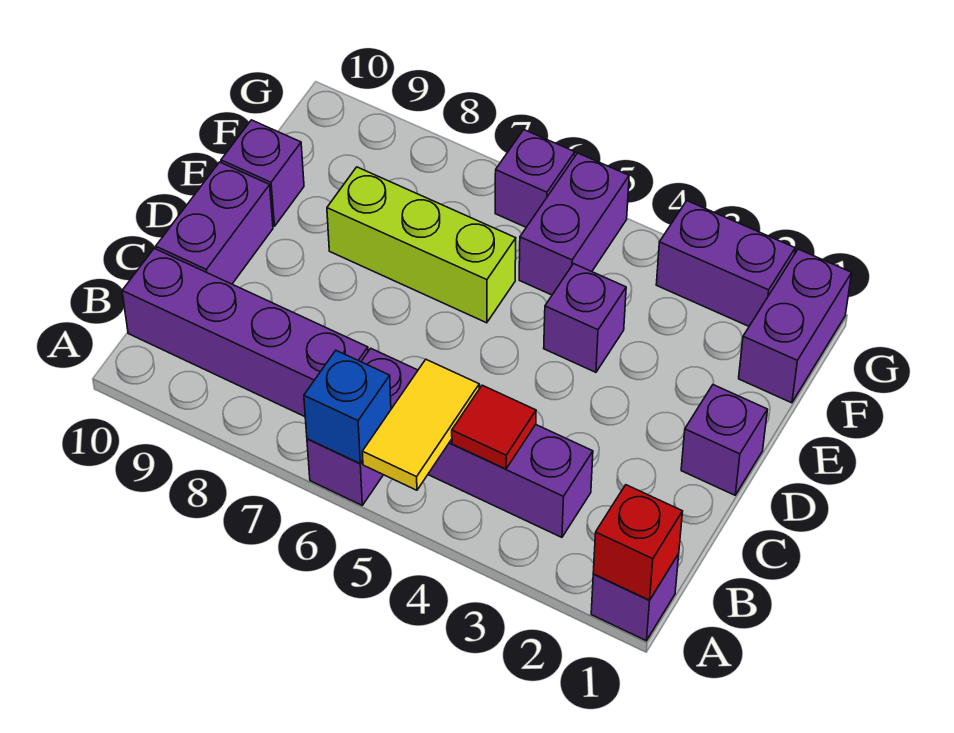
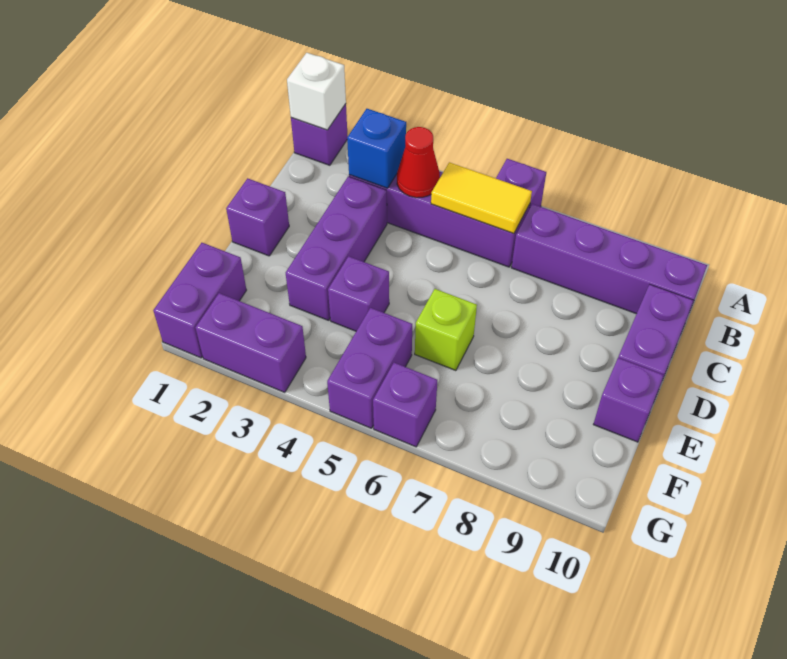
red brick A1 level 2 -> white brick A1 level 2
yellow tile A5:B5 level 2 -> yellow tile B5:B6 level 2
blue brick A6 level 2 -> blue brick B3 level 2
red tile B4 level 2 -> red cone B4 level 2
none -> purple brick C3:E3 level 1
lime brick E6:E8 level 1 -> lime brick E6 level 1

